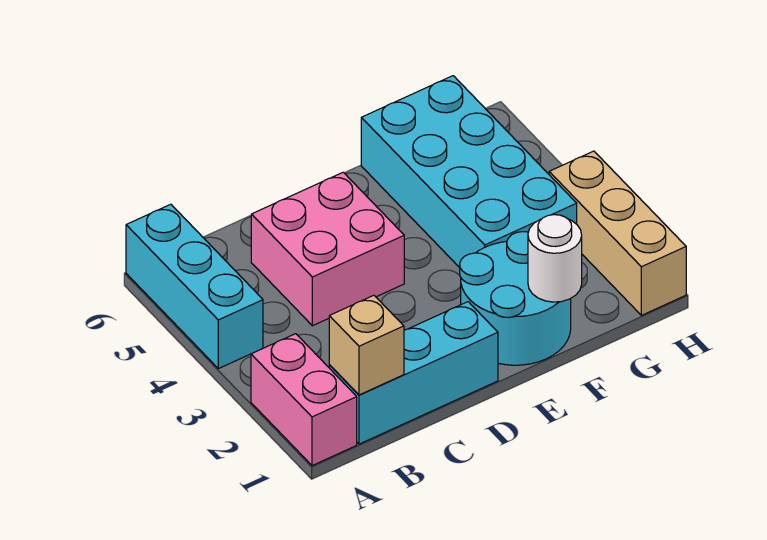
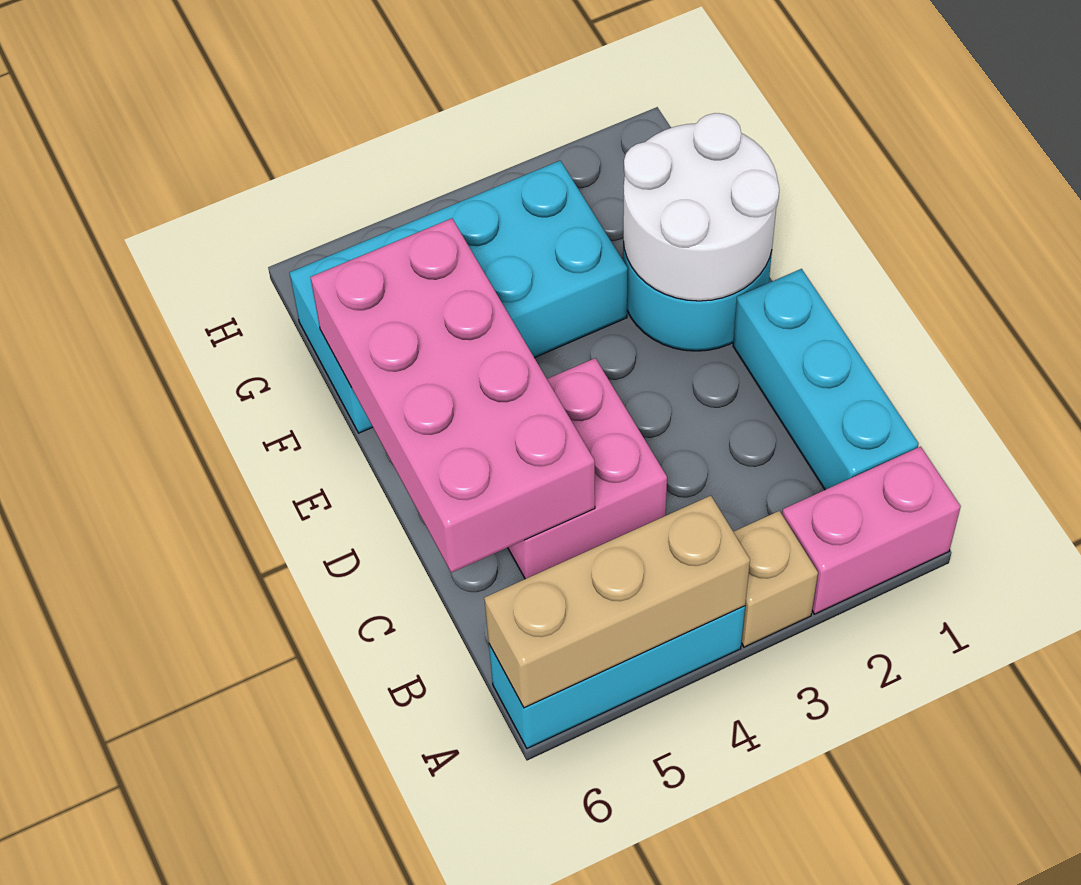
tan brick B1 level 2 -> tan brick A3 level 1
none -> pink brick C5:F6 level 2
white round brick F1 level 2 -> white round brick E1:F2 level 2
tan brick H1:H3 level 1 -> tan brick A4:A6 level 2

